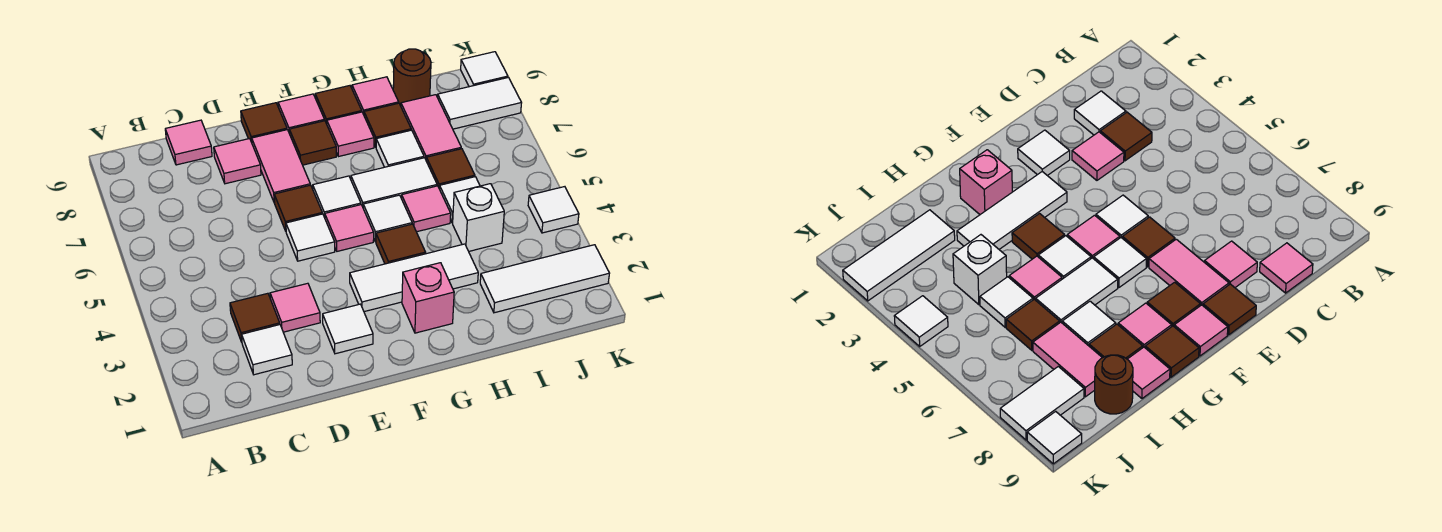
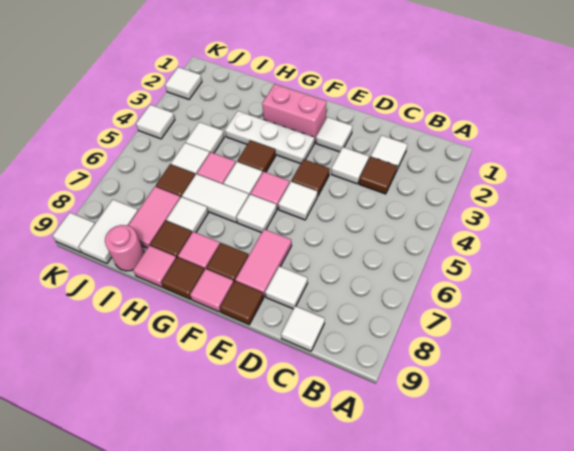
pink tile C9 level 1 -> white tile C9 level 1
pink tile D3 level 1 -> white tile D3 level 1
pink tile D8 level 1 -> white tile D8 level 1
brown tile E6 level 1 -> brown tile E4 level 1
white tile F3:H3 level 1 -> white plate F3:H3 level 1
pink brick G2 level 1 -> pink brick F2:G2 level 1
white tile I2:K2 level 1 -> white tile K2 level 1
white brick I4 level 1 -> white tile I4 level 1
brown round brick I9 level 1 -> pink round brick I9 level 1
white tile J8:K8 level 1 -> white tile J8:J9 level 1

